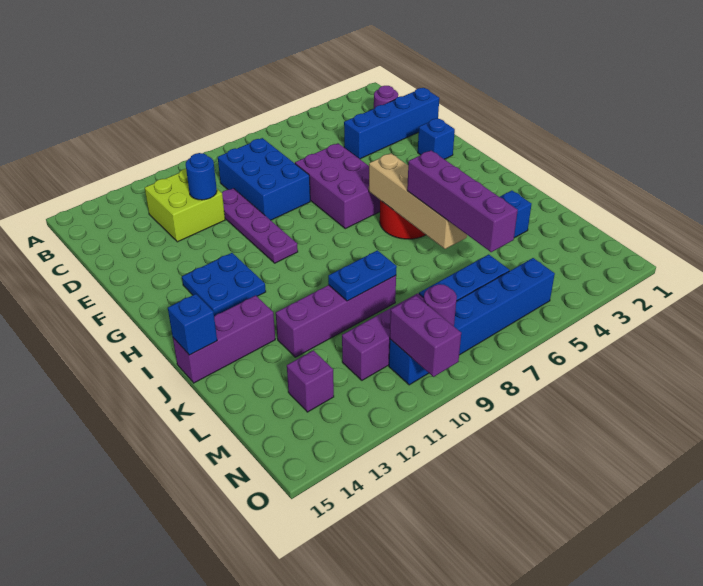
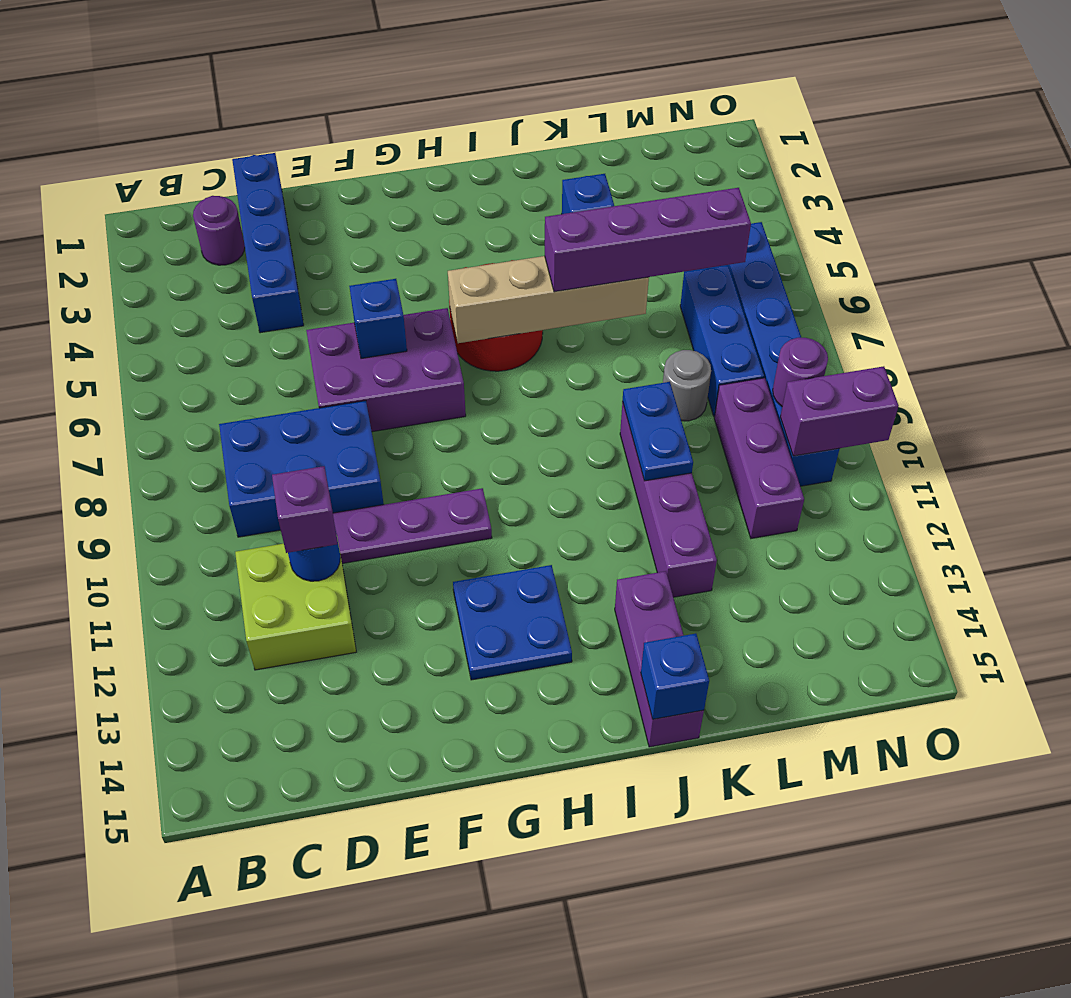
blue brick F2 level 1 -> blue brick F6 level 2
none -> grey round brick L8 level 1
purple brick M13 level 1 -> purple brick D11 level 3

